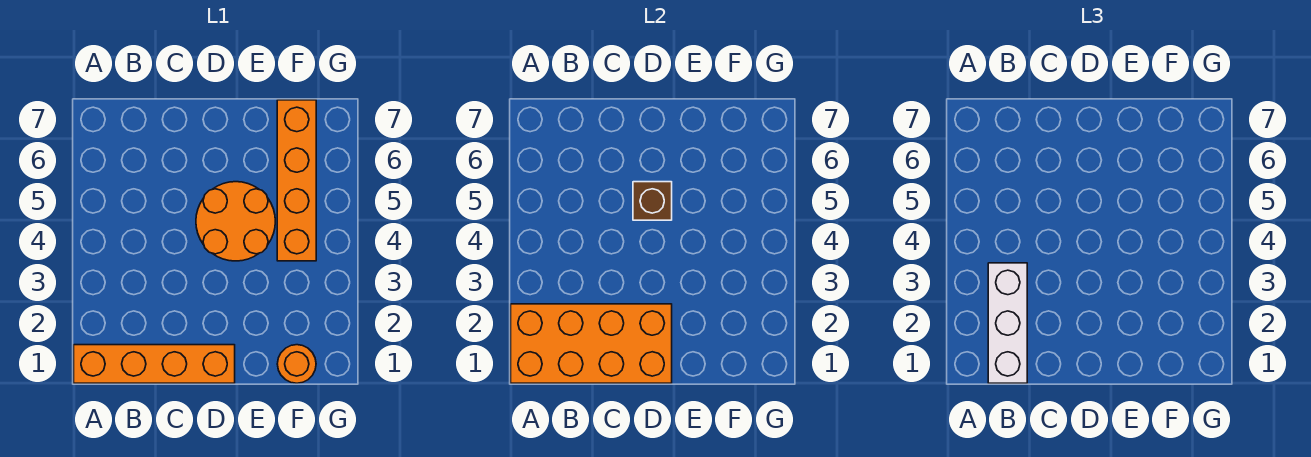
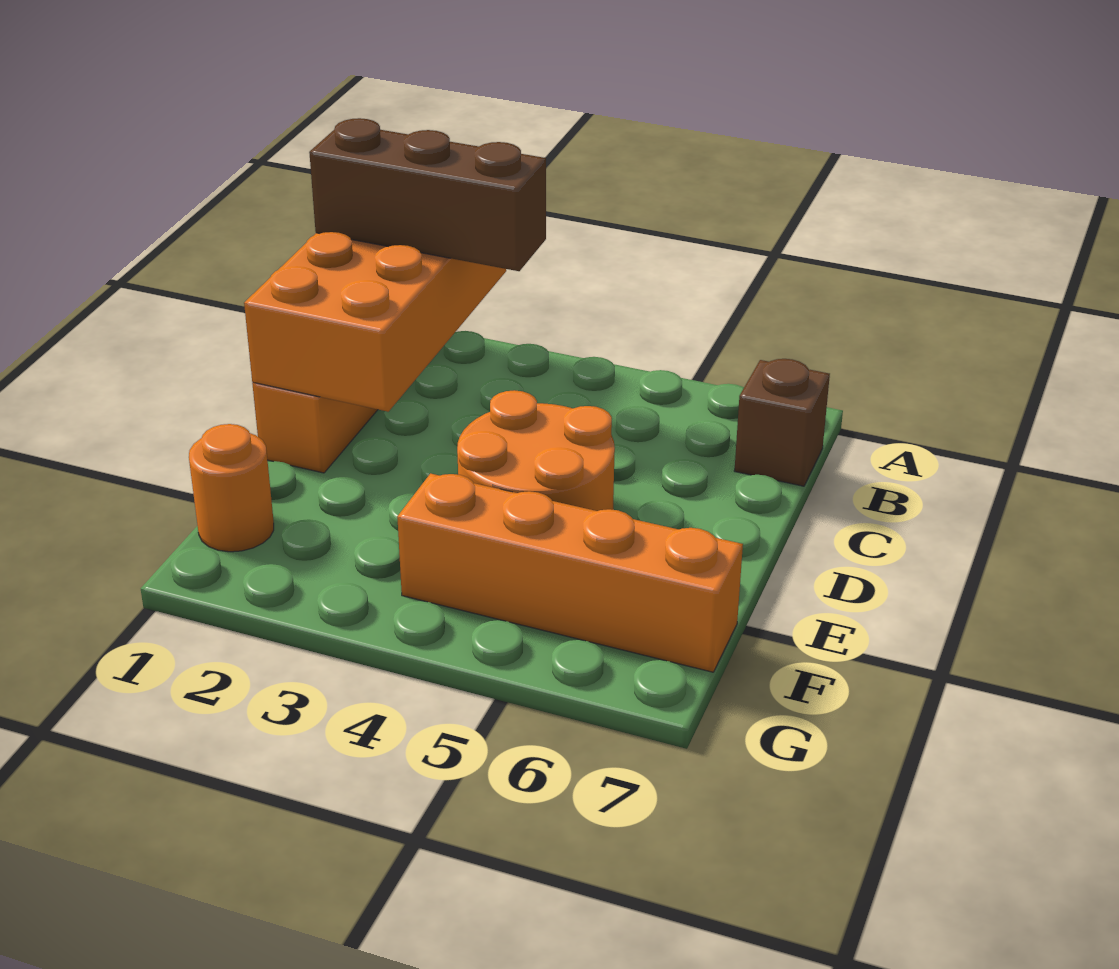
white brick B1:B3 level 3 -> brown brick B1:B3 level 3
brown brick D5 level 2 -> brown brick B7 level 1

